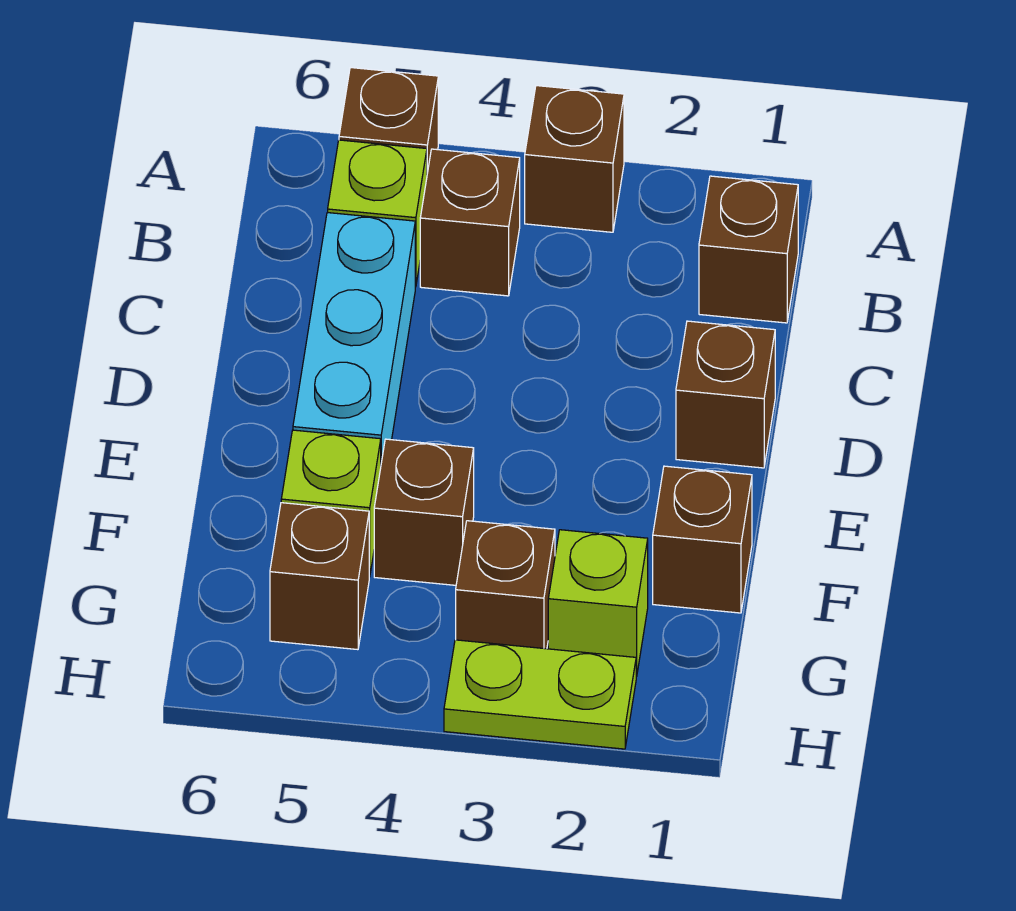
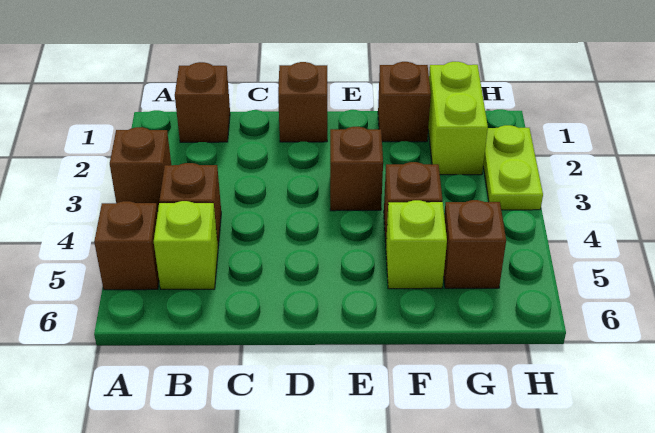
cyan brick C5:E5 level 1 -> none
lime brick G2 level 1 -> lime brick G1:G2 level 1
brown brick G3 level 1 -> brown brick E3 level 1

